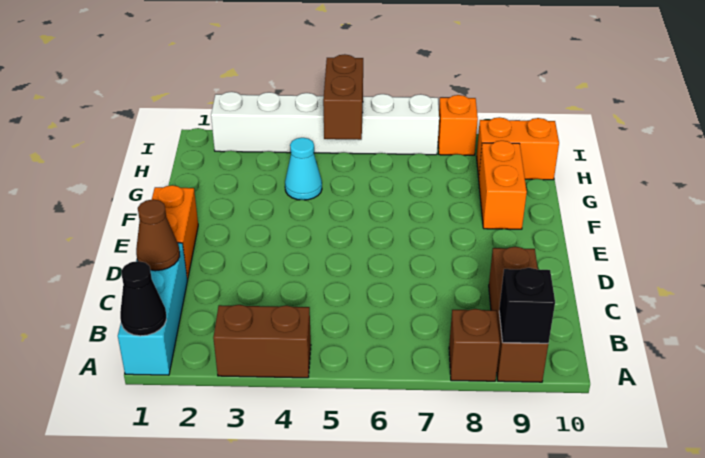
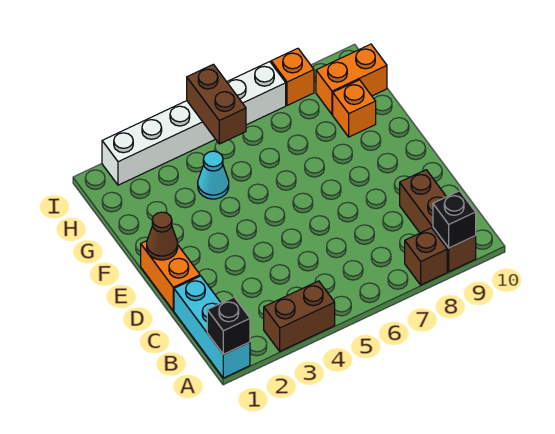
black cone A1 level 2 -> black brick A1 level 2
brown cone C1 level 2 -> brown cone E1 level 2
orange brick F9:G9 level 1 -> orange brick G9 level 1

